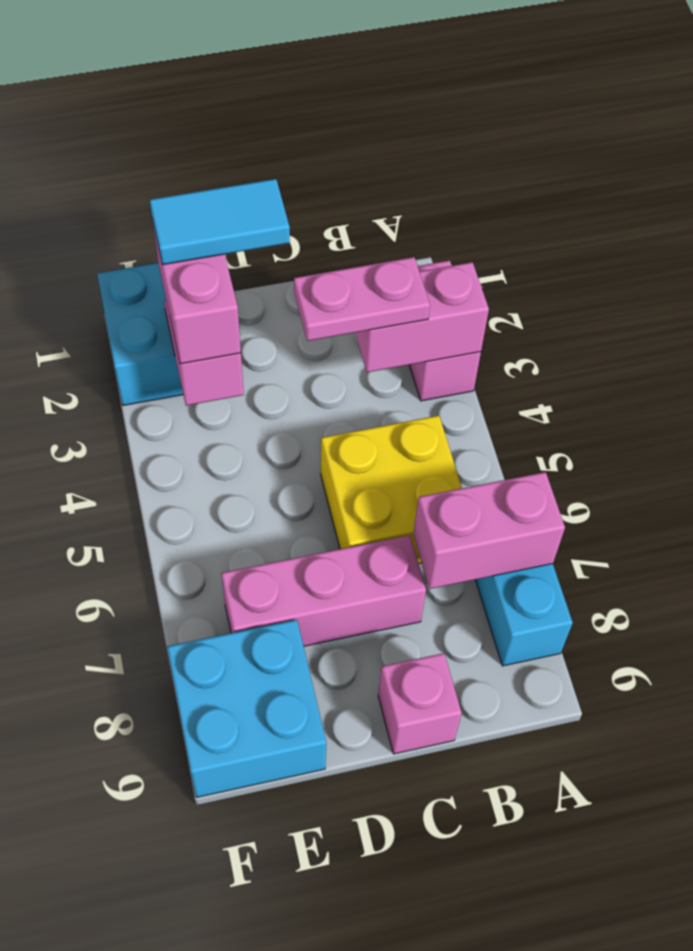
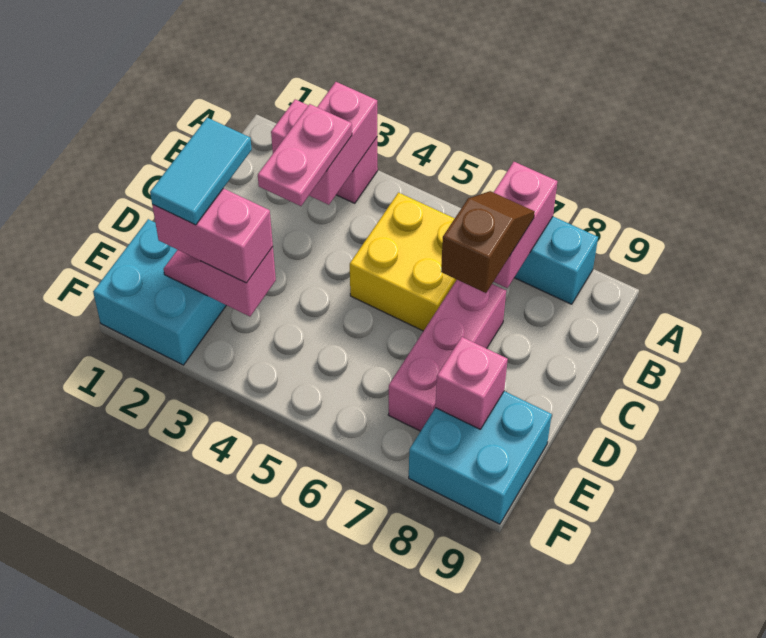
none -> brown slope B7:C7 level 3 top C
pink brick C9 level 1 -> pink brick E8 level 2

